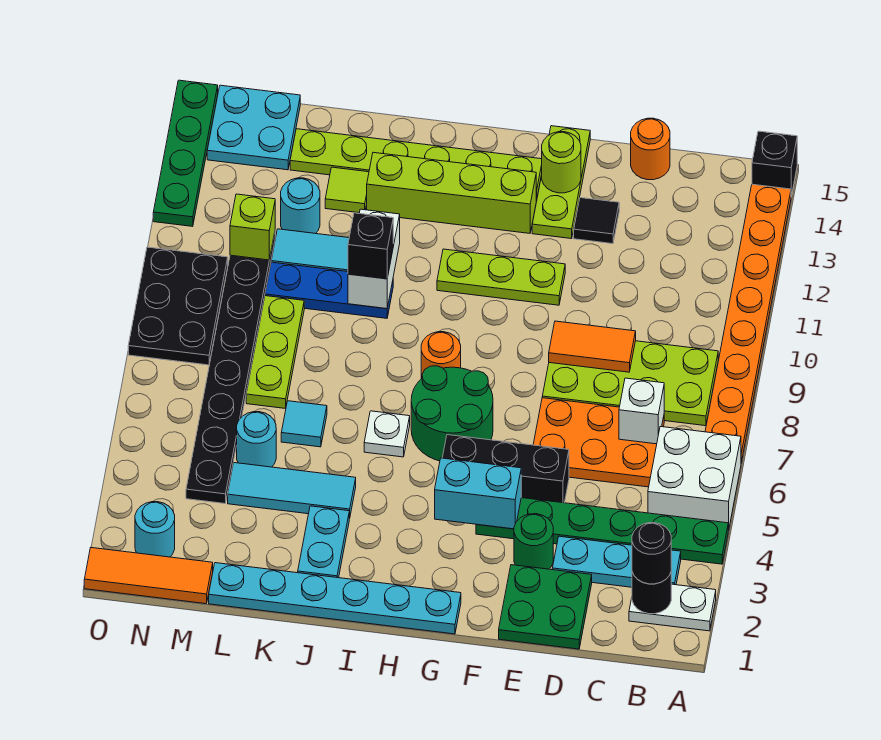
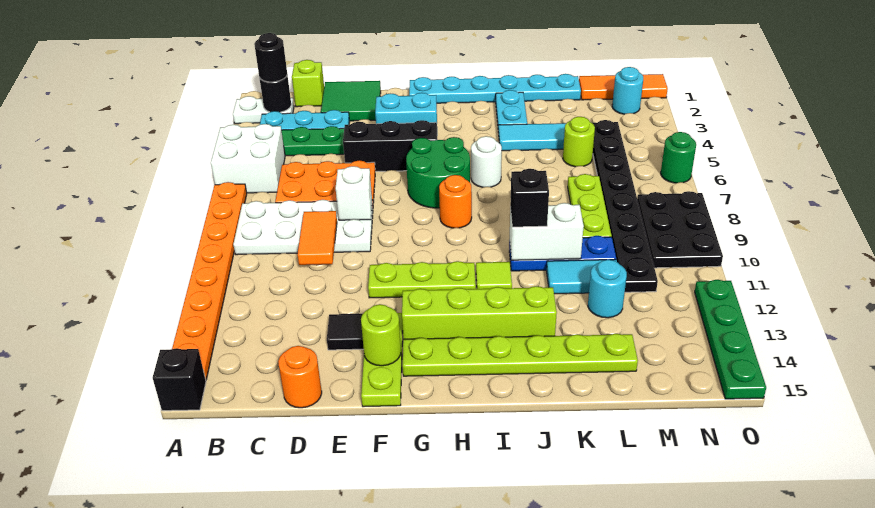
lime plate B8:E9 level 1 -> white plate B8:E9 level 1
white brick C7 level 2 -> white brick E8 level 2
green plate D1:E2 level 1 -> green tile D1:E2 level 1
orange tile D9:E9 level 2 -> orange tile D9:D10 level 2
green round brick E3 level 1 -> green round brick O6 level 1
white plate I6 level 1 -> white round brick I6 level 1
white brick J10:J11 level 2 -> white brick J10:K10 level 2
cyan tile K6 level 1 -> none
lime tile K13 level 1 -> lime tile I11 level 1
cyan round brick L5 level 1 -> lime round brick L5 level 1
lime brick M11 level 2 -> lime brick C1 level 1
cyan plate M14:N15 level 1 -> none

